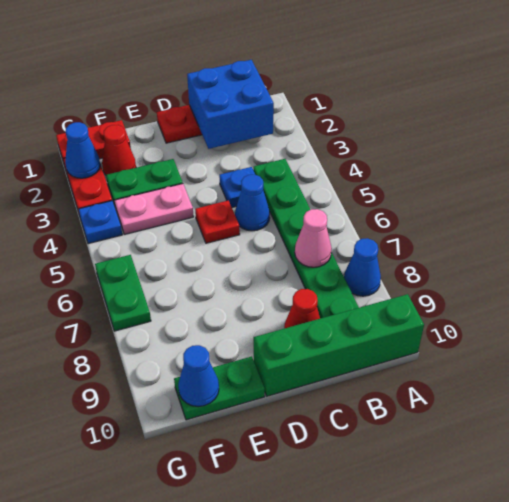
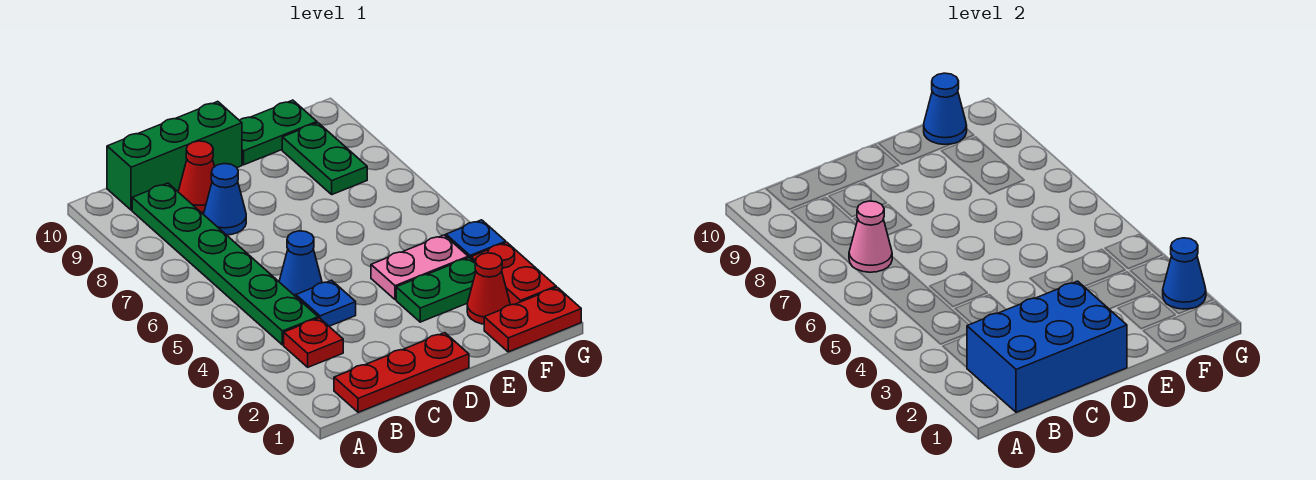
blue cone A8 level 1 -> blue cone C8 level 1
green brick A10:D10 level 1 -> green brick B10:D10 level 1
blue brick B1:C2 level 2 -> blue brick B1:D2 level 2
red plate D5 level 1 -> red plate B3 level 1
green plate G6:G7 level 1 -> green plate F8:F9 level 1

